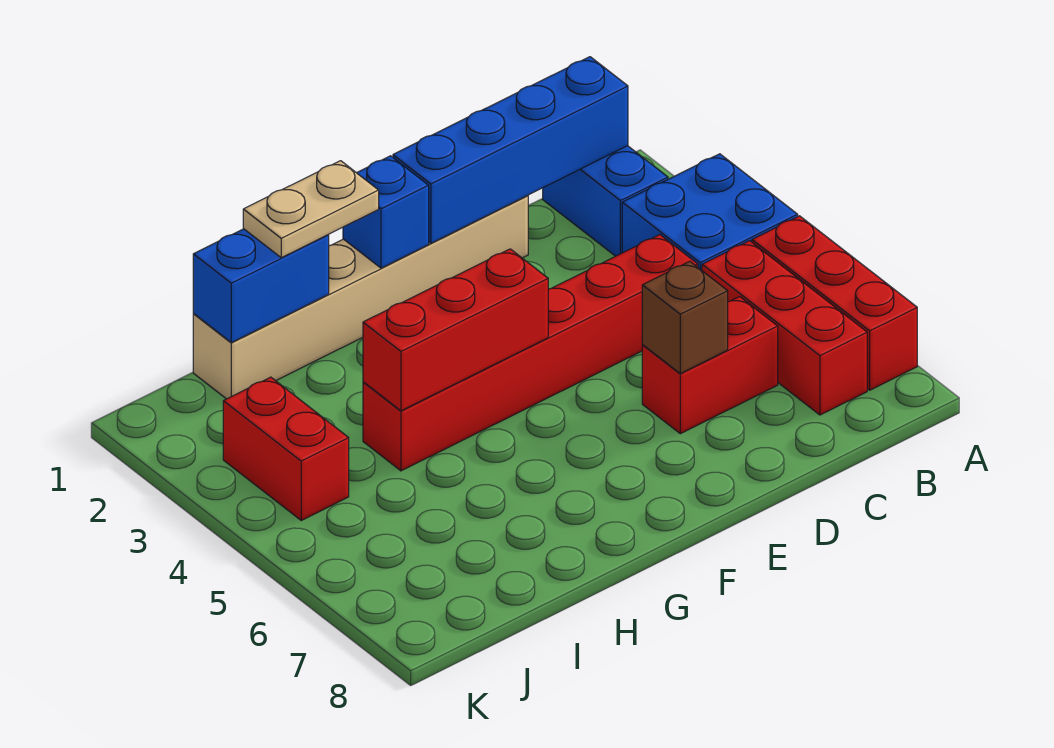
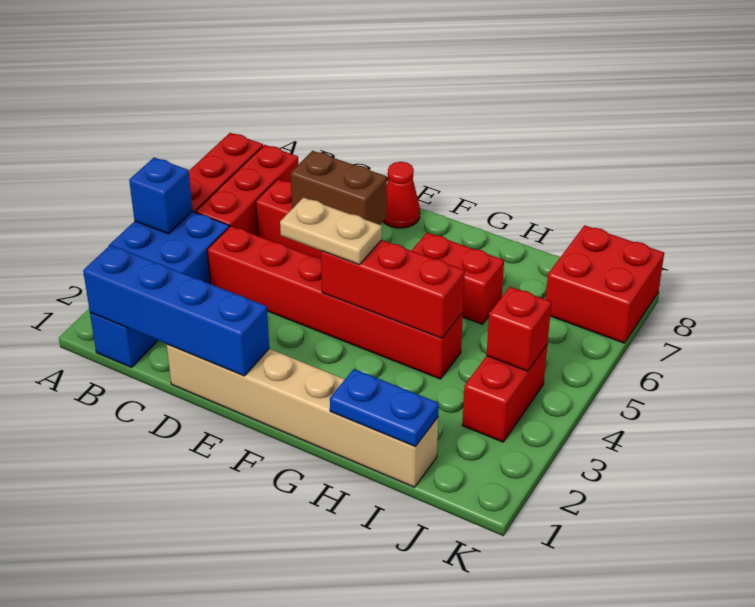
brown brick D6 level 2 -> brown brick D6:E6 level 2
none -> red cone E8 level 1
blue brick F1 level 2 -> blue brick A4 level 2
tan plate G1:H1 level 3 -> tan plate E4:F4 level 3
none -> red brick G6:H6 level 1
blue brick H1:I1 level 2 -> blue plate H1:I1 level 2
none -> red brick J4 level 2
none -> red brick J7:K8 level 1

